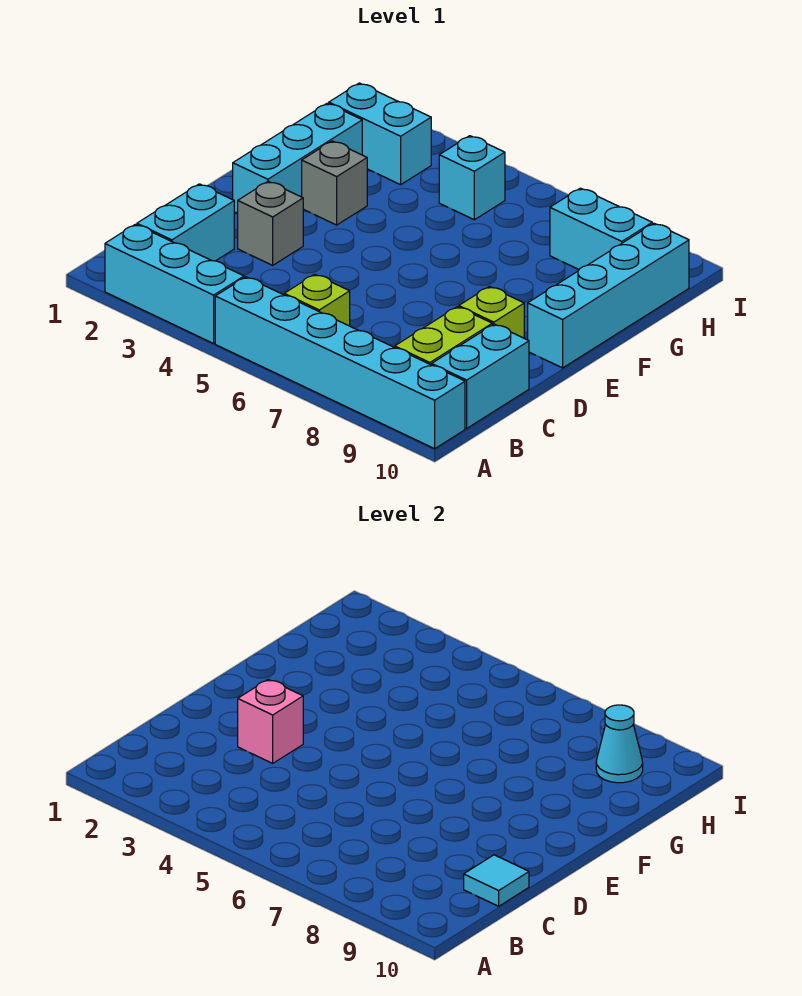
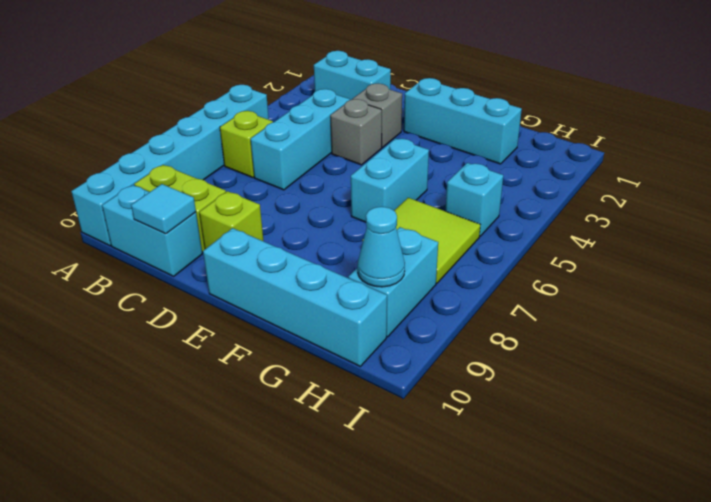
cyan brick A2:A4 level 1 -> cyan brick C4:C6 level 1
pink brick D3 level 2 -> none
grey brick F3 level 1 -> grey brick D4 level 1
none -> lime tile G6:H7 level 1
cyan brick H2:H3 level 1 -> cyan brick F5:F6 level 1

